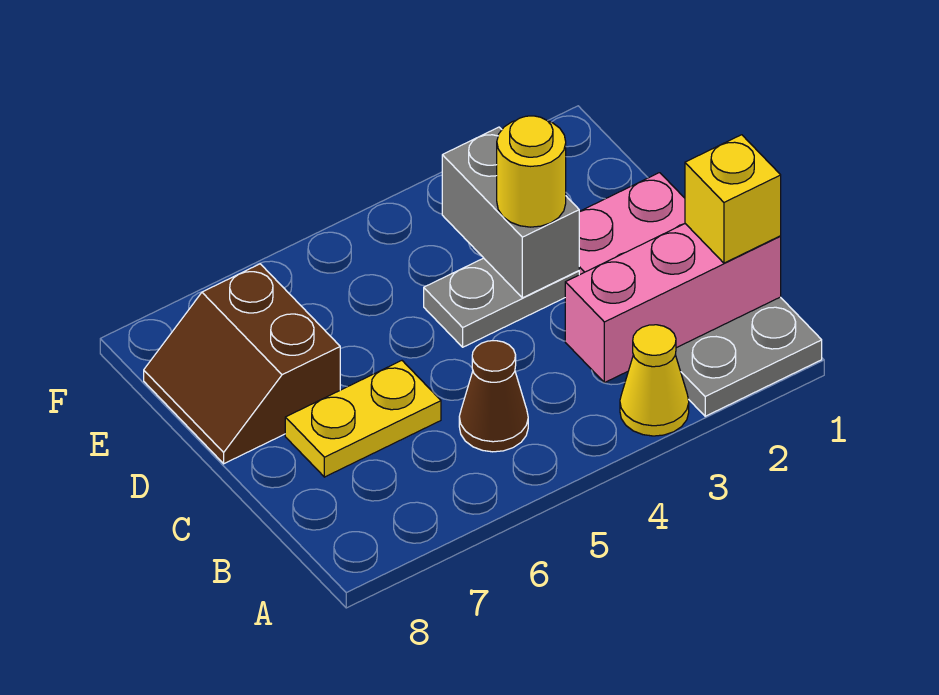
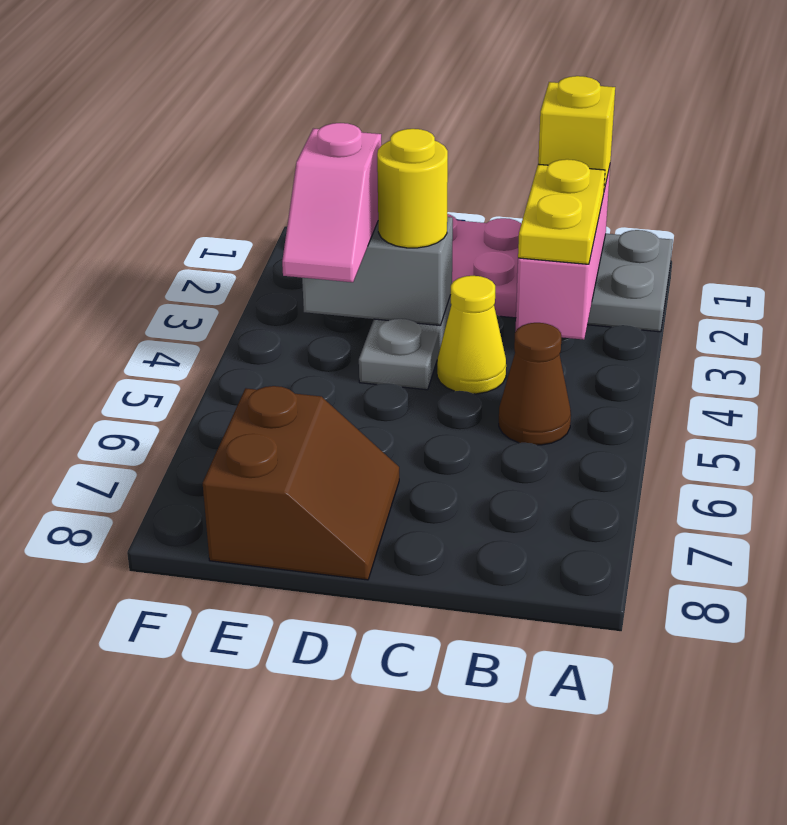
yellow cone A3 level 1 -> yellow cone C4 level 1
yellow plate C6:C7 level 1 -> yellow plate B2:B3 level 3
brown slope D7:E8 level 1 top 7 -> brown slope D7:E8 level 1 top E
none -> pink slope E3:E4 level 3 top 3

